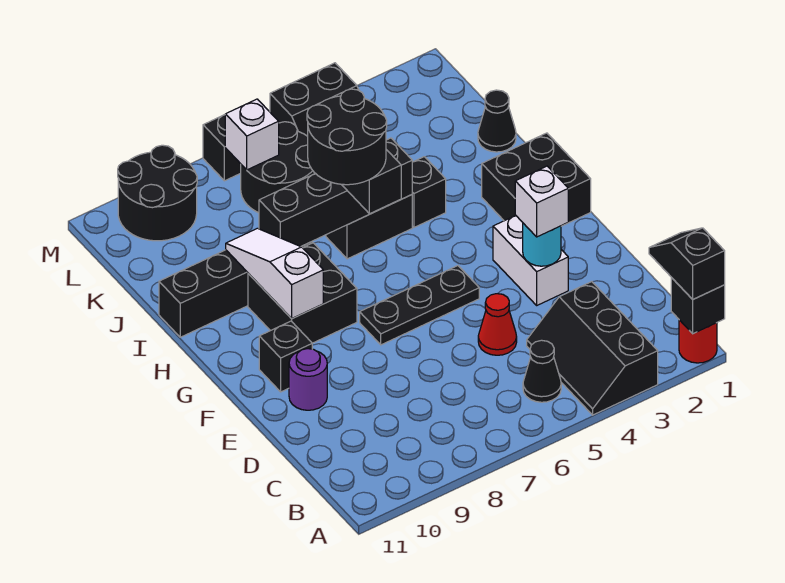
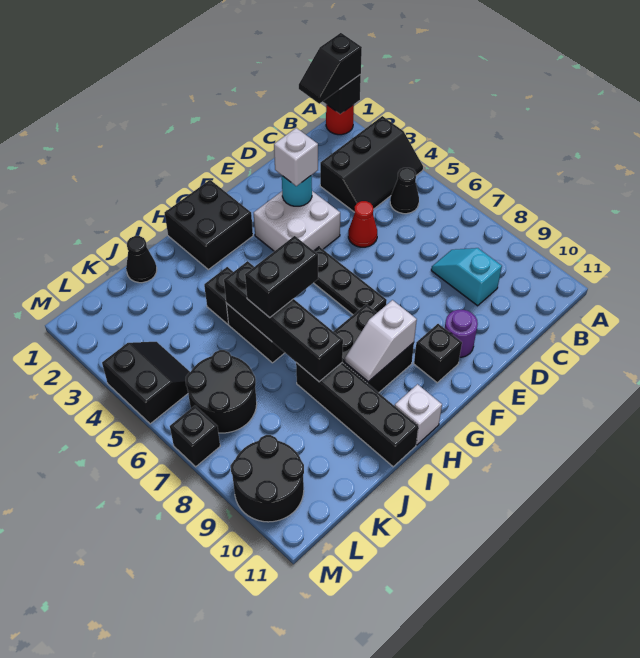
none -> cyan slope C8:C9 level 1 top 9
white brick E3:F3 level 1 -> white brick E3:F4 level 1
white slope G9:I9 level 2 top G -> white slope G9:H9 level 2 top G
black round brick H6:I7 level 4 -> none
white brick L7 level 2 -> white brick H11 level 1

